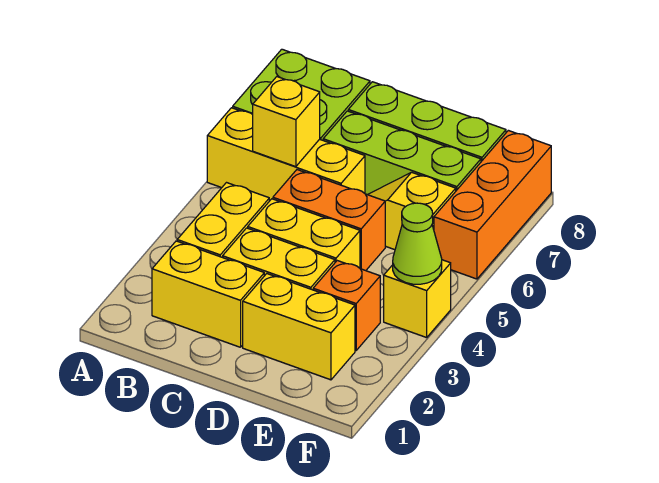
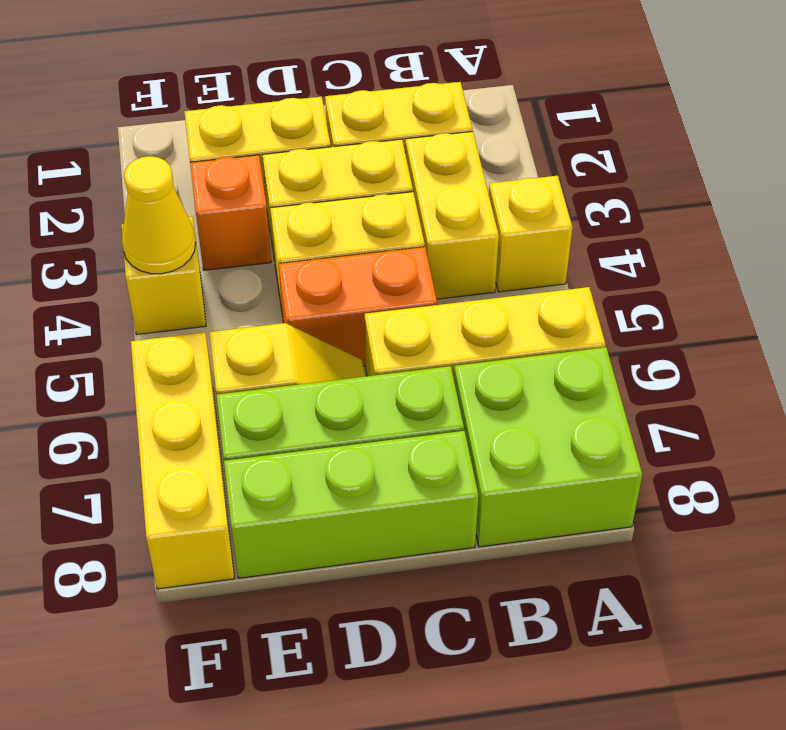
yellow brick B6 level 2 -> yellow brick A4 level 1
lime cone F4 level 2 -> yellow cone F4 level 2
orange brick F6:F8 level 1 -> yellow brick F6:F8 level 1

